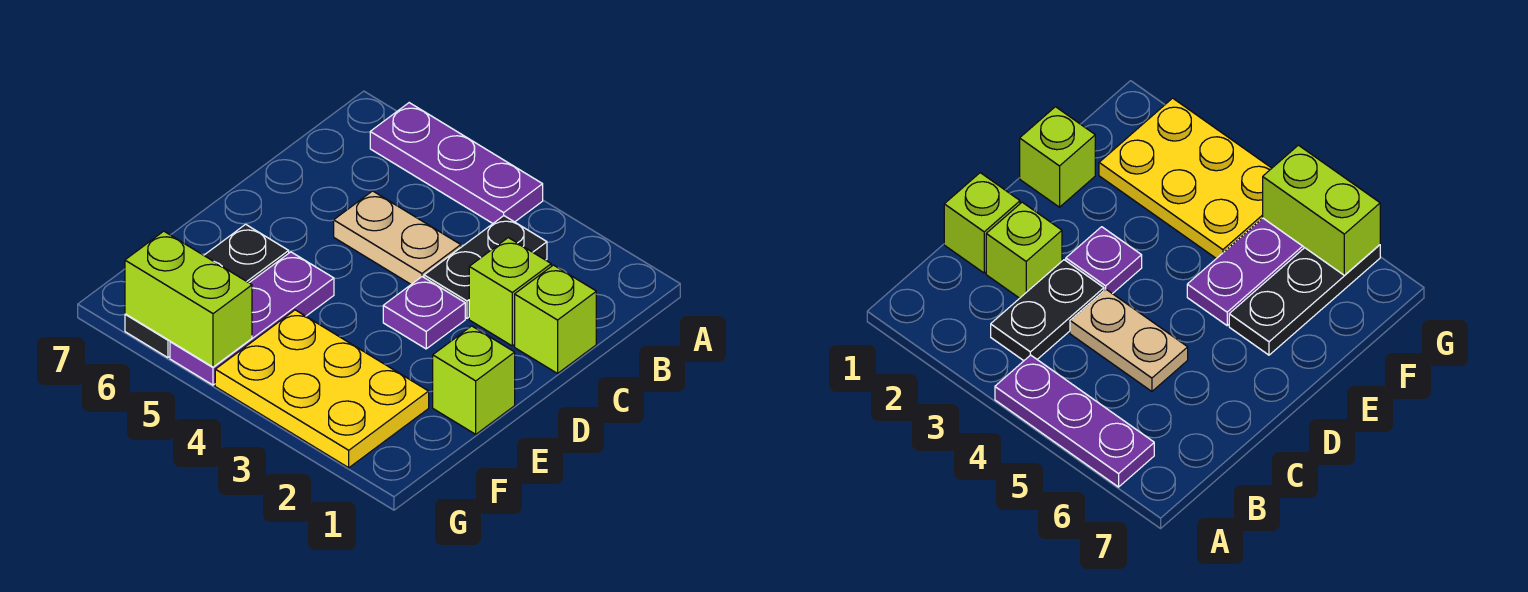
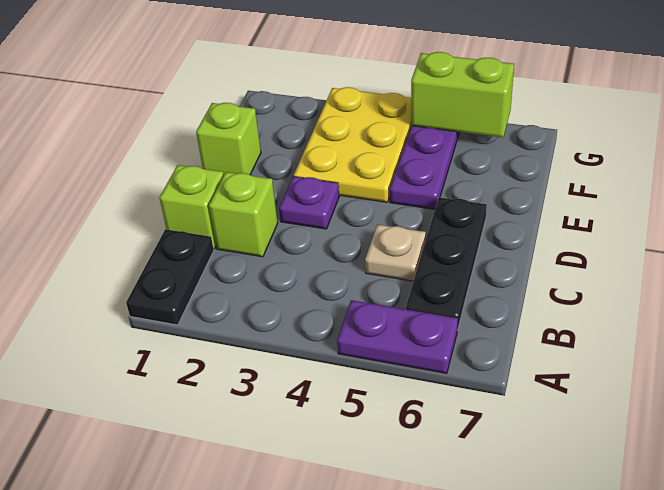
purple plate A4:A6 level 1 -> purple plate A5:A6 level 1
black plate B3:C3 level 1 -> black plate A1:B1 level 1
tan plate C4:C5 level 1 -> tan plate C5 level 1
black plate E6:G6 level 1 -> black plate B6:D6 level 1
yellow plate F2:G4 level 1 -> yellow plate E3:G4 level 1

